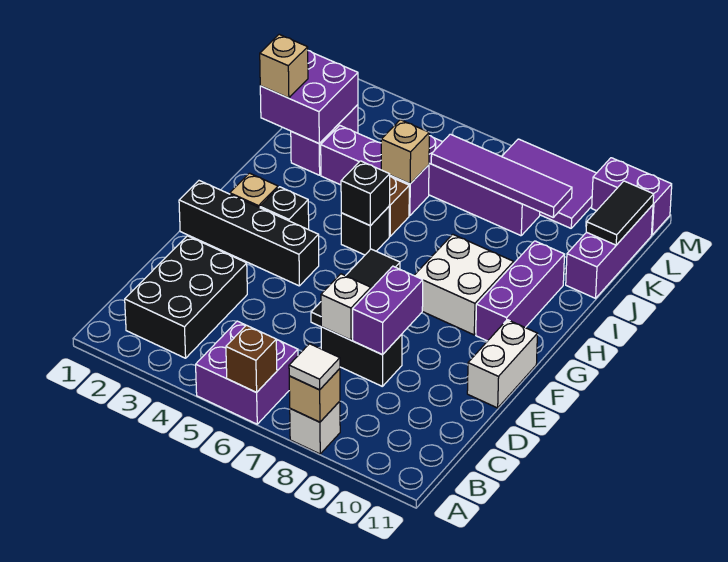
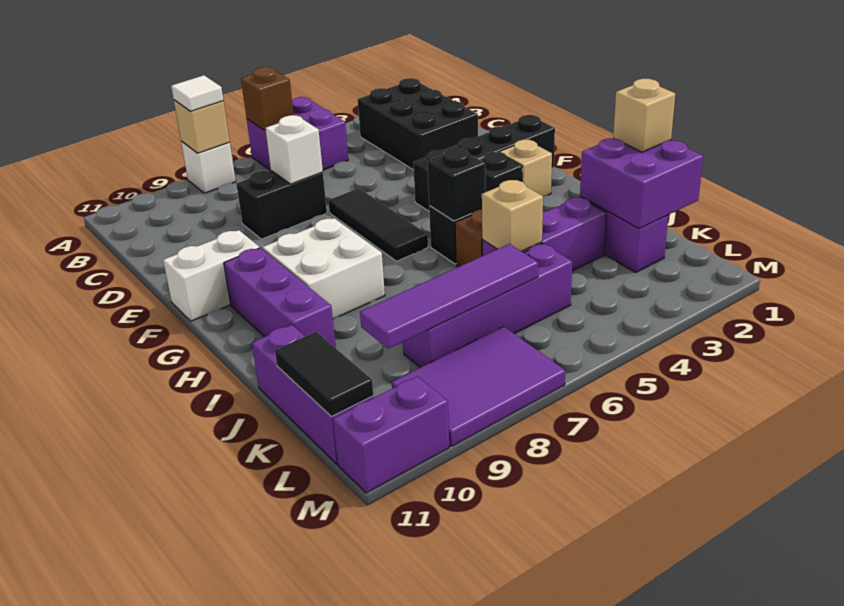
purple brick D8:E8 level 2 -> none
white brick E11:F11 level 1 -> white brick F10:F11 level 1

